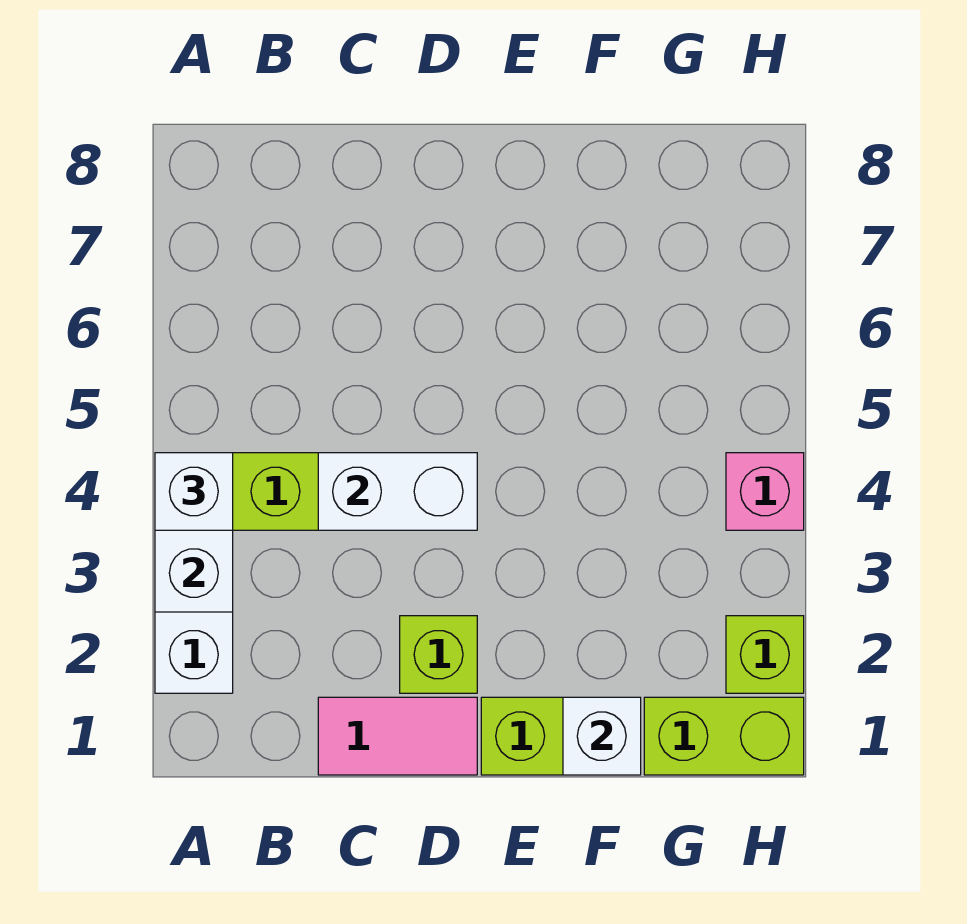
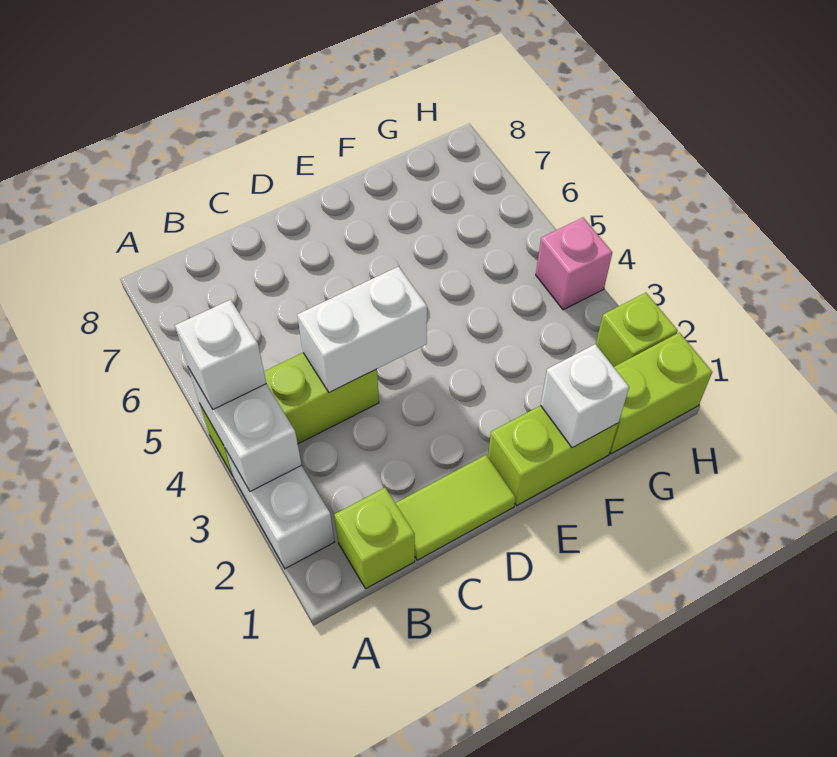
pink tile C1:D1 level 1 -> lime tile C1:D1 level 1
lime brick D2 level 1 -> lime brick B1 level 1

